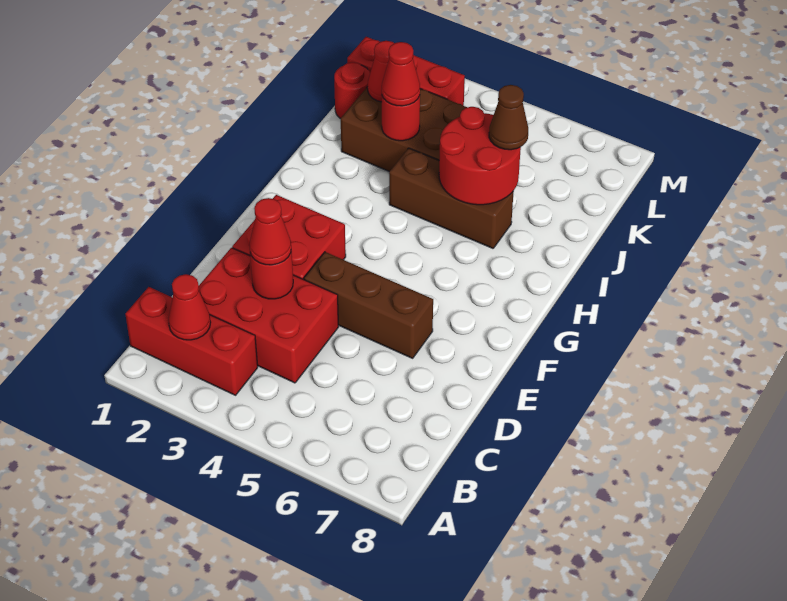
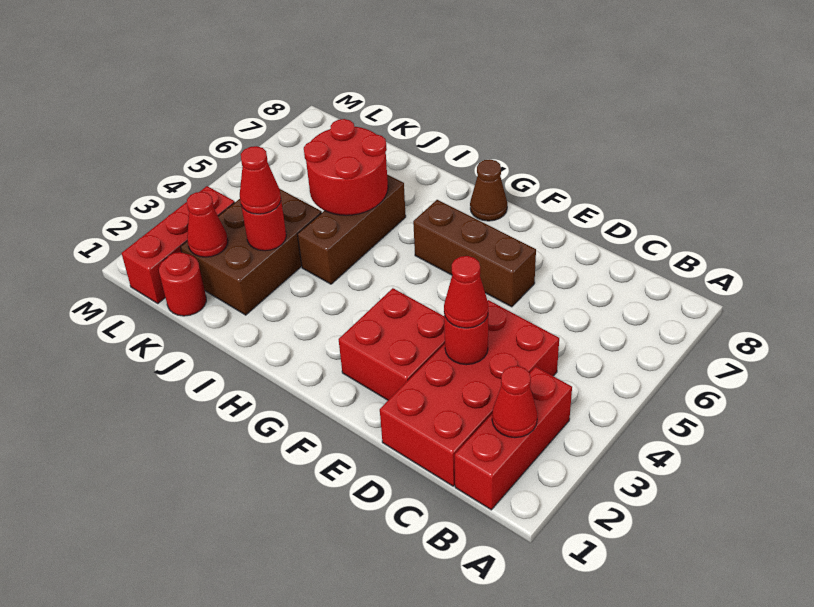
red brick C2:D4 level 1 -> red brick C1:D4 level 1
brown brick E4:E6 level 1 -> brown brick E6:G6 level 1
brown cone J6 level 3 -> brown cone G8 level 1

